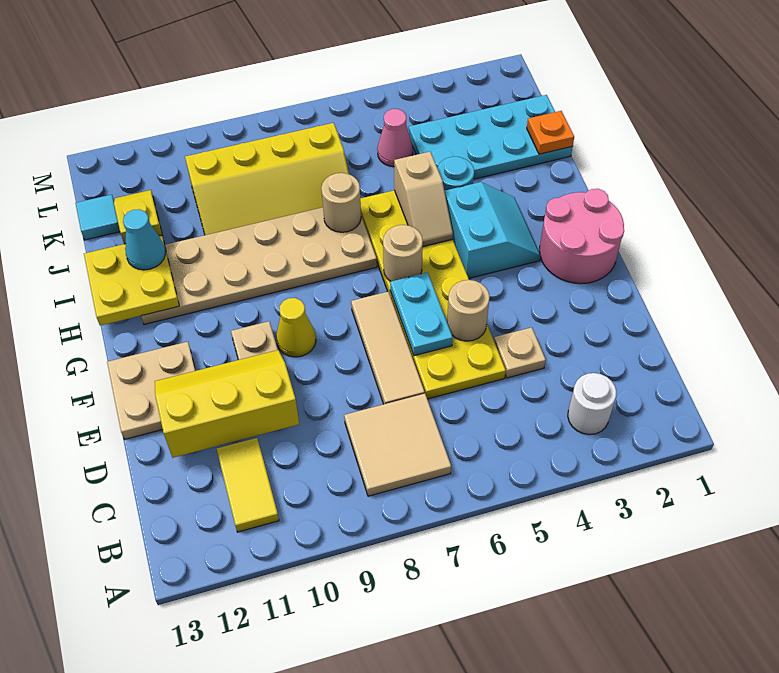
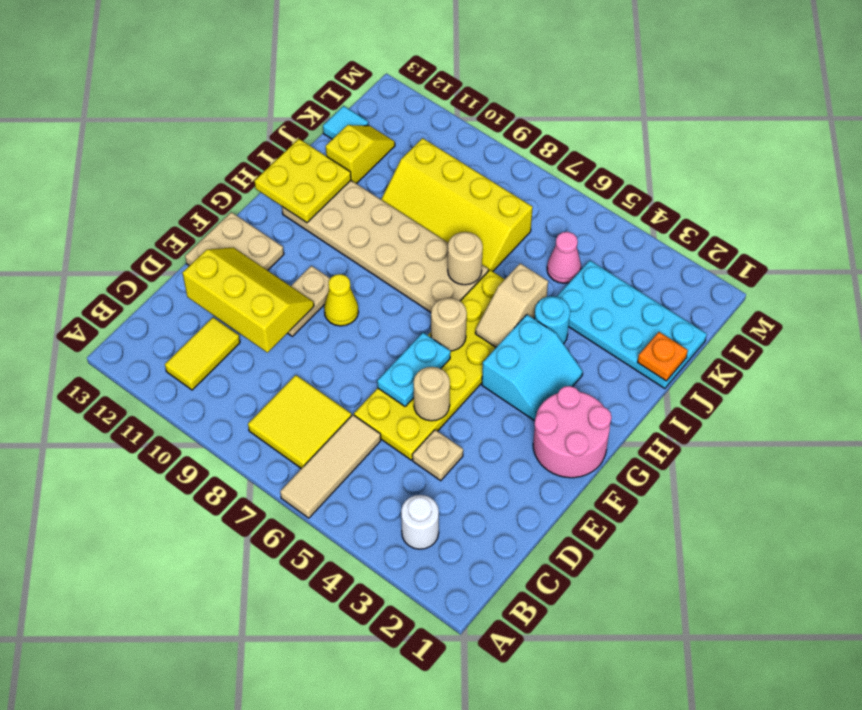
tan tile B7:C8 level 1 -> yellow tile B7:C8 level 1
tan tile D7:F7 level 1 -> tan tile A6:C6 level 1
cyan cone I12 level 3 -> none

